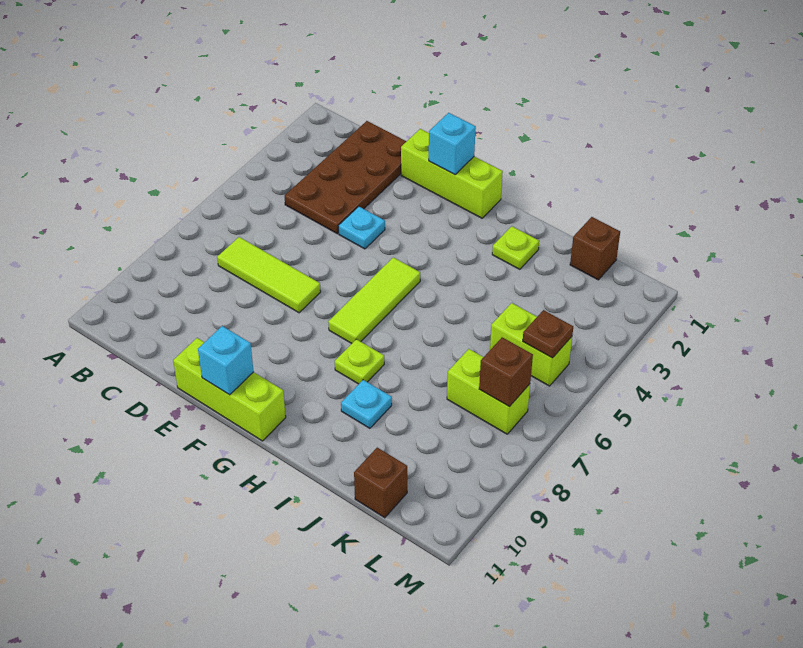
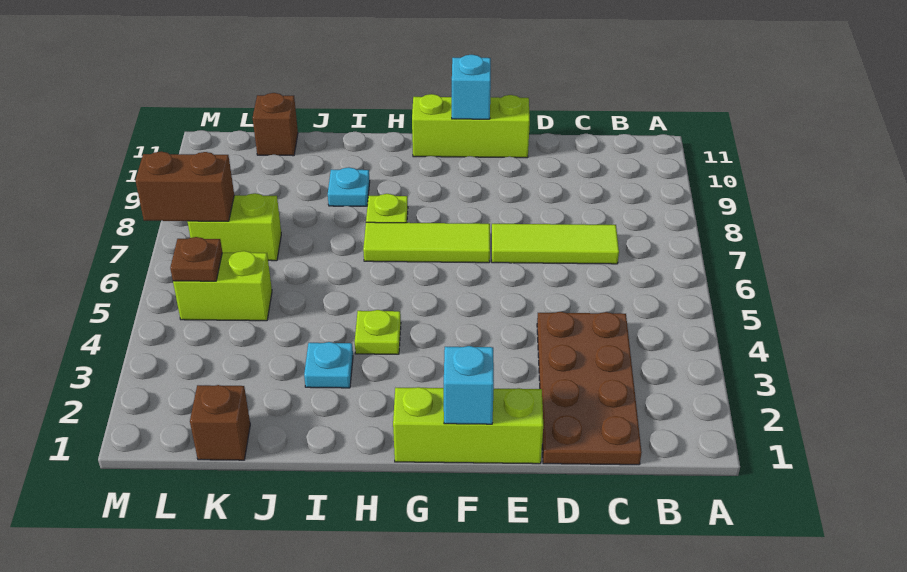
cyan plate E4 level 1 -> cyan plate I3 level 1
lime tile G5:G7 level 1 -> lime tile F7:H7 level 1
lime plate I2 level 1 -> lime plate H4 level 1
brown brick L7 level 2 -> brown brick L7:M7 level 2

